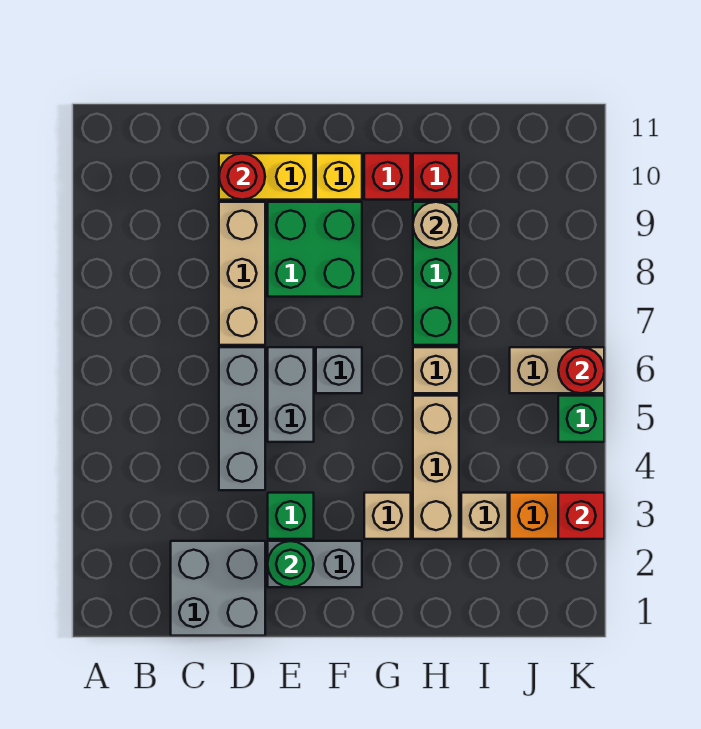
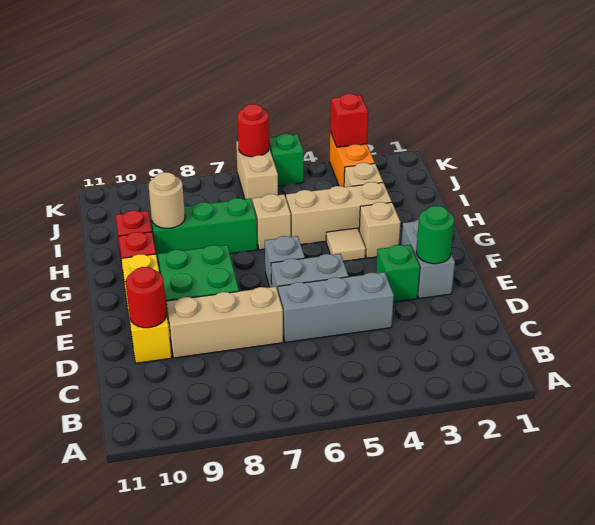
grey brick C1:D2 level 1 -> none
none -> tan tile G4 level 1

